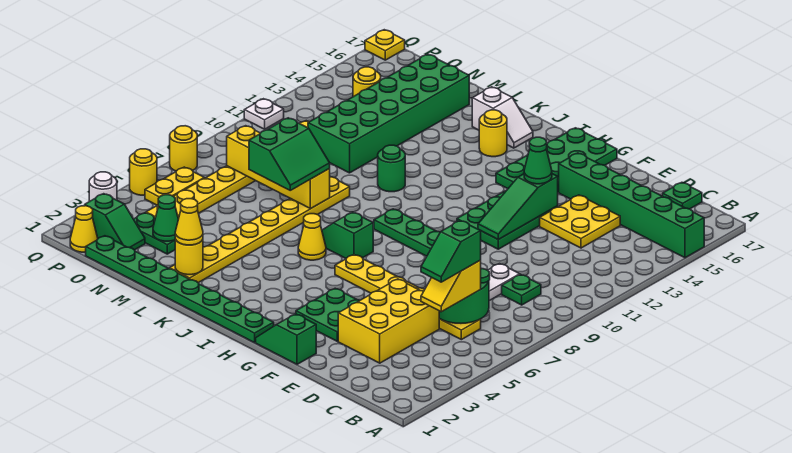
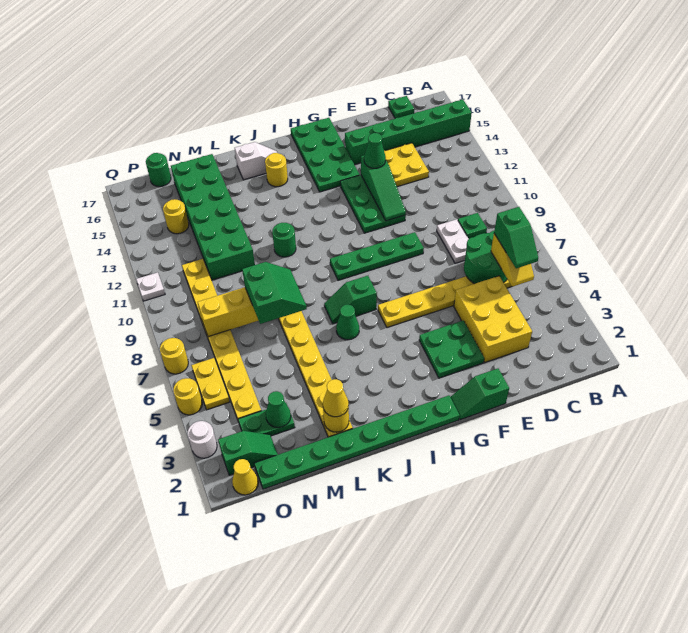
yellow cone J6 level 1 -> green cone J6 level 1
none -> green round brick O17 level 1
yellow plate Q17 level 1 -> none

